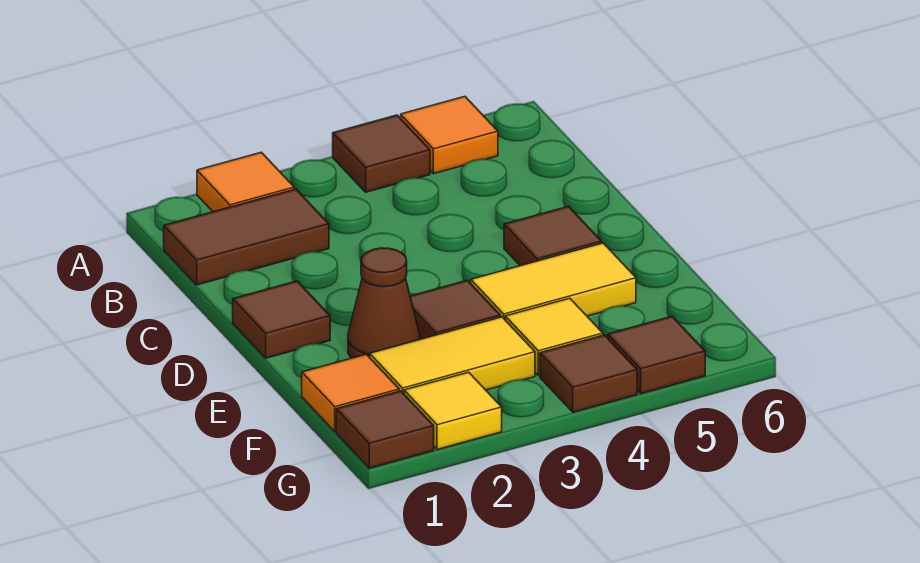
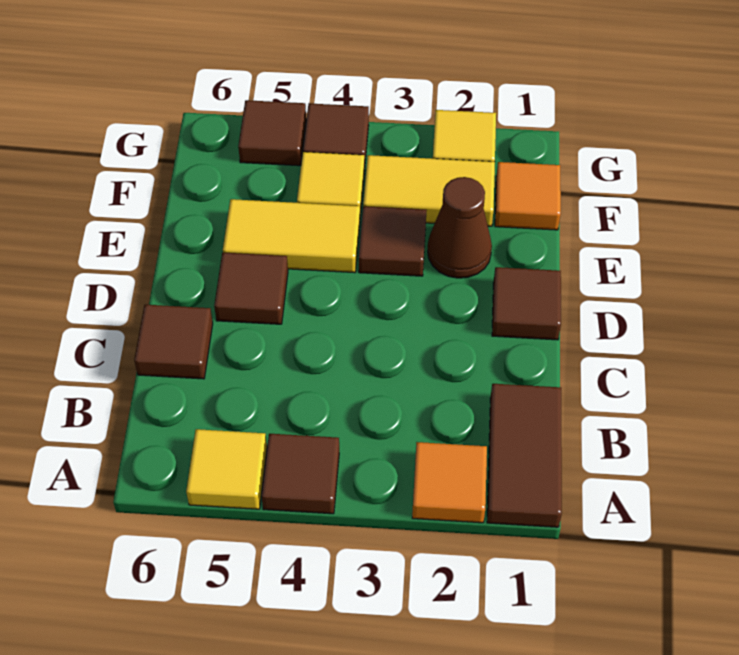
orange tile A5 level 1 -> yellow tile A5 level 1
brown tile B1:B2 level 1 -> brown tile A1:B1 level 1
brown tile G1 level 1 -> brown tile C6 level 1

